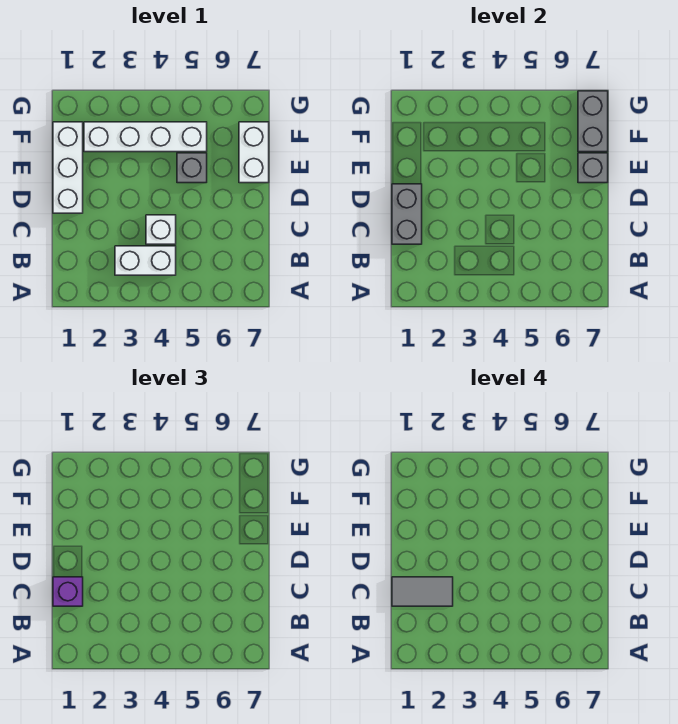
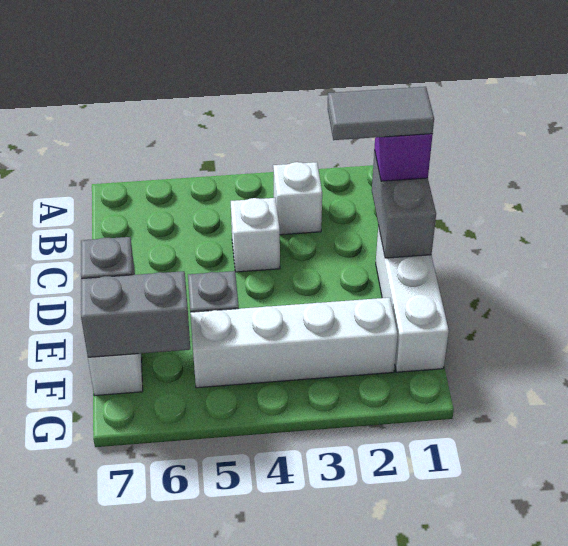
white brick B3:B4 level 1 -> white brick B3 level 1
grey brick F7:G7 level 2 -> grey brick F6:F7 level 2

